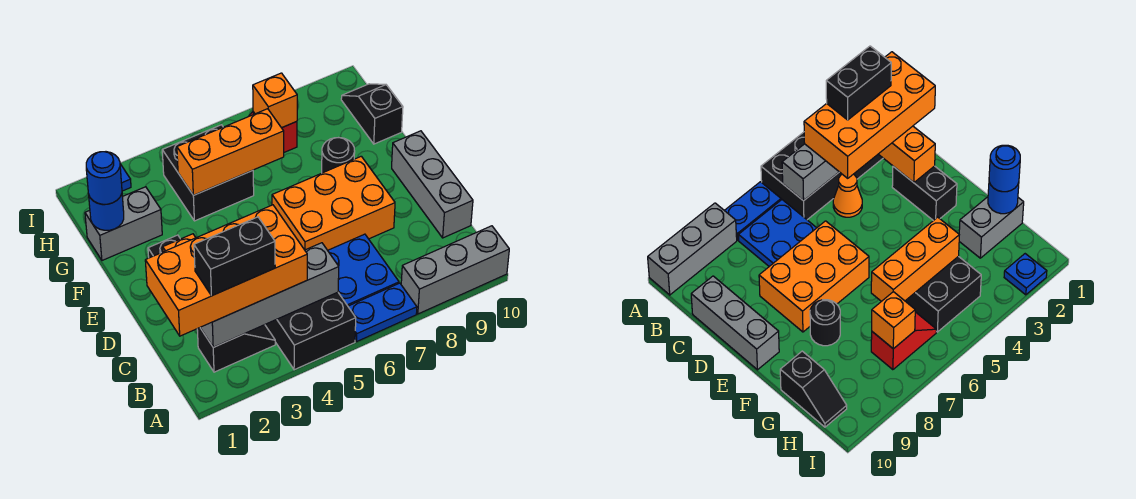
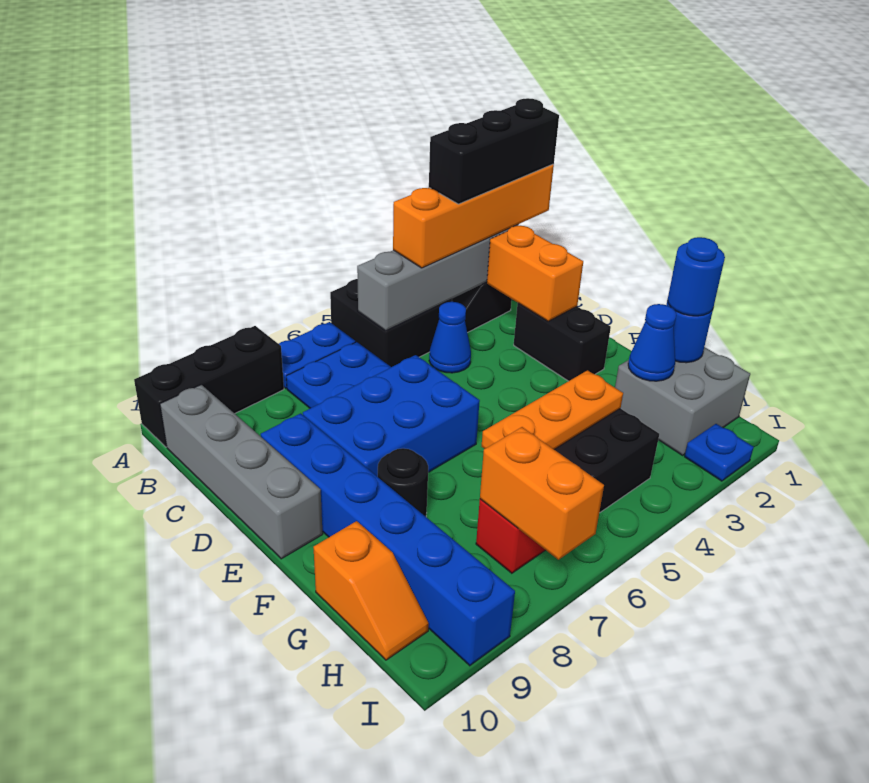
grey brick A8:A10 level 1 -> black brick A8:A10 level 1
orange brick B1:C4 level 3 -> orange brick B1:B4 level 3
black brick B2:B3 level 4 -> black brick B1:B3 level 4
orange cone C4 level 1 -> blue cone C4 level 1
grey brick C10:E10 level 1 -> grey brick B10:E10 level 1
orange brick D6:E8 level 1 -> blue brick D6:E8 level 1
none -> blue brick D9:I9 level 1
grey brick G1:G2 level 1 -> grey brick G1:H2 level 1
none -> blue cone G2 level 2
orange brick G4:G6 level 2 -> orange plate G4:G6 level 2
black slope G10:H10 level 1 top G -> orange slope G10:H10 level 1 top G
orange brick H7 level 2 -> orange brick H7:I7 level 2

